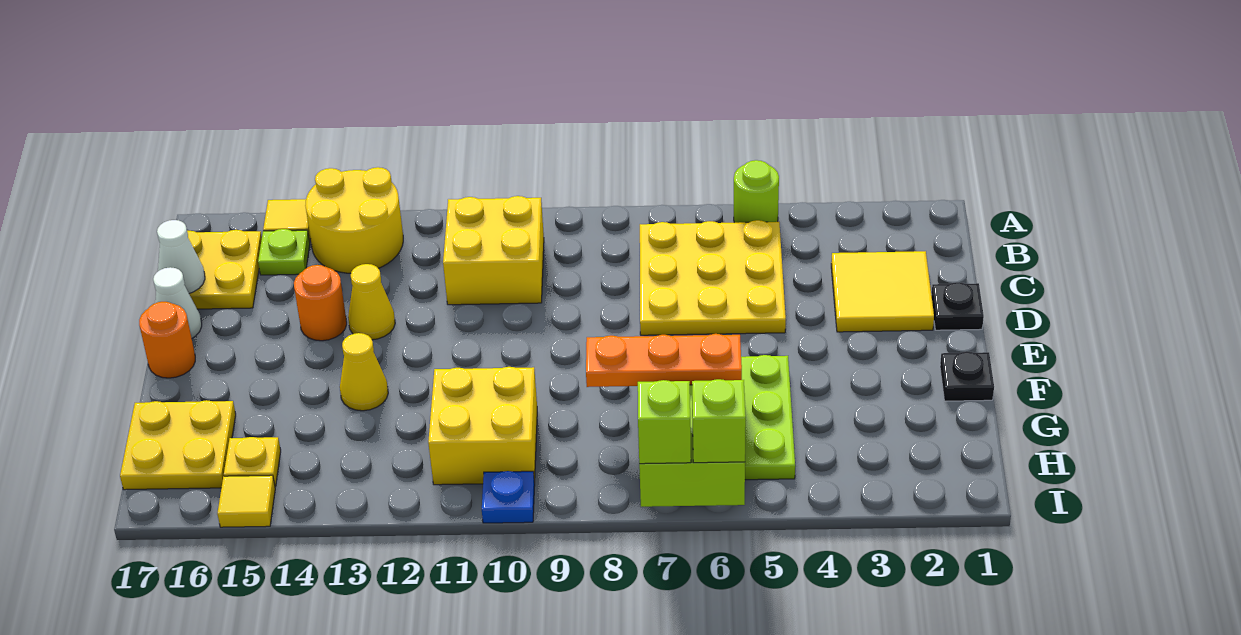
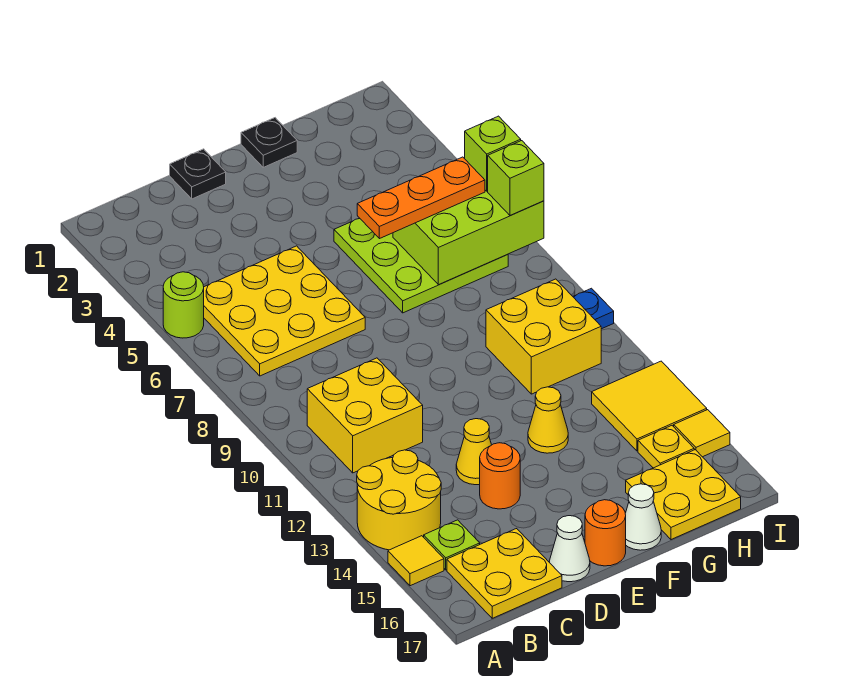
yellow tile C2:D3 level 1 -> yellow tile H13:I14 level 1
white cone C17 level 2 -> white cone F17 level 1
orange plate G6:G8 level 3 -> orange plate F6:H6 level 3

